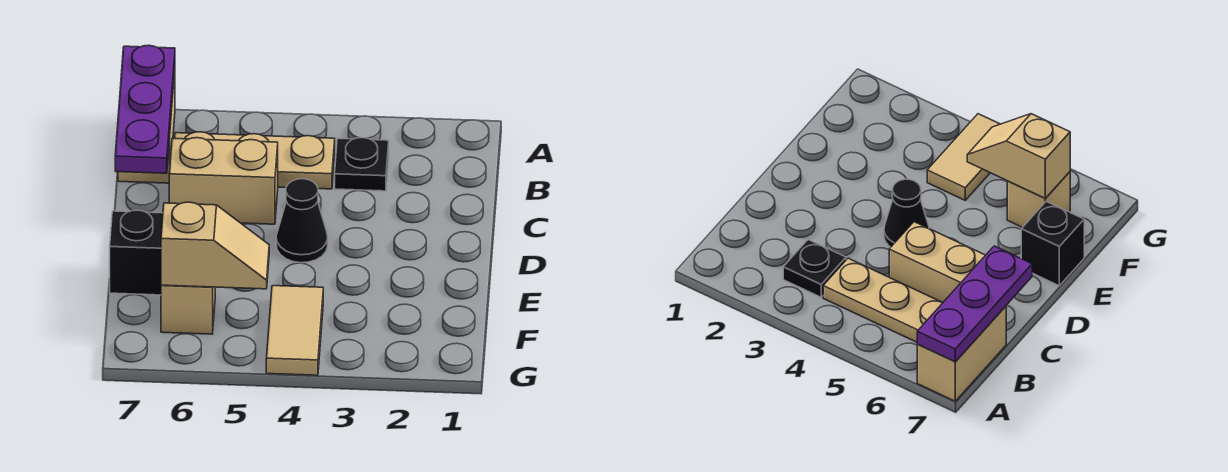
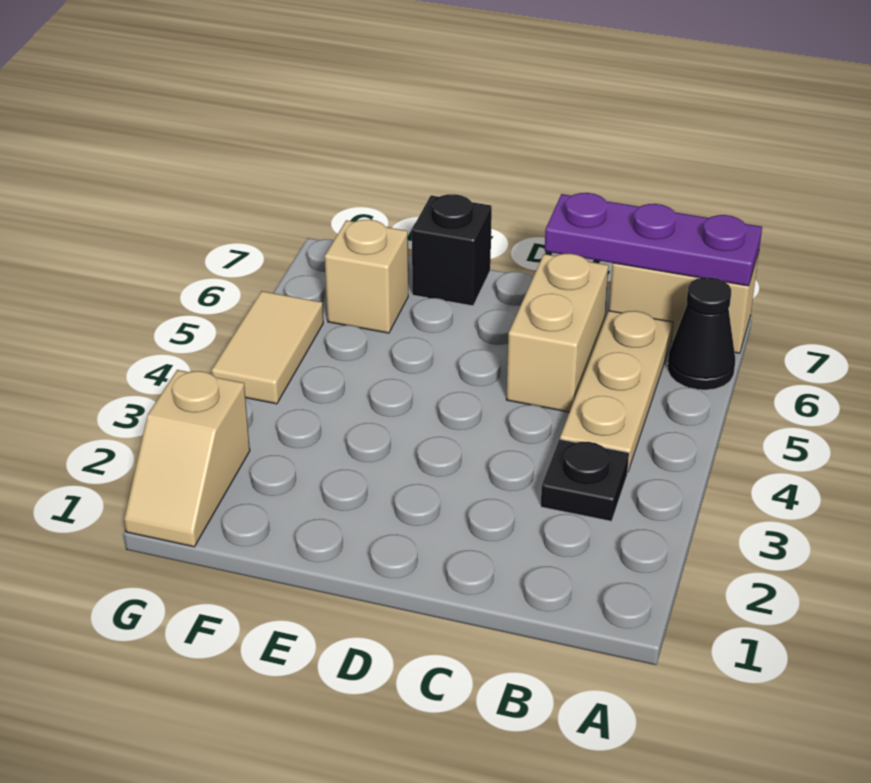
black cone D4 level 1 -> black cone A6 level 1
tan tile F4:G4 level 1 -> tan tile G4:G5 level 1
tan slope F5:F6 level 2 top 6 -> tan slope G1:G2 level 1 top 2

